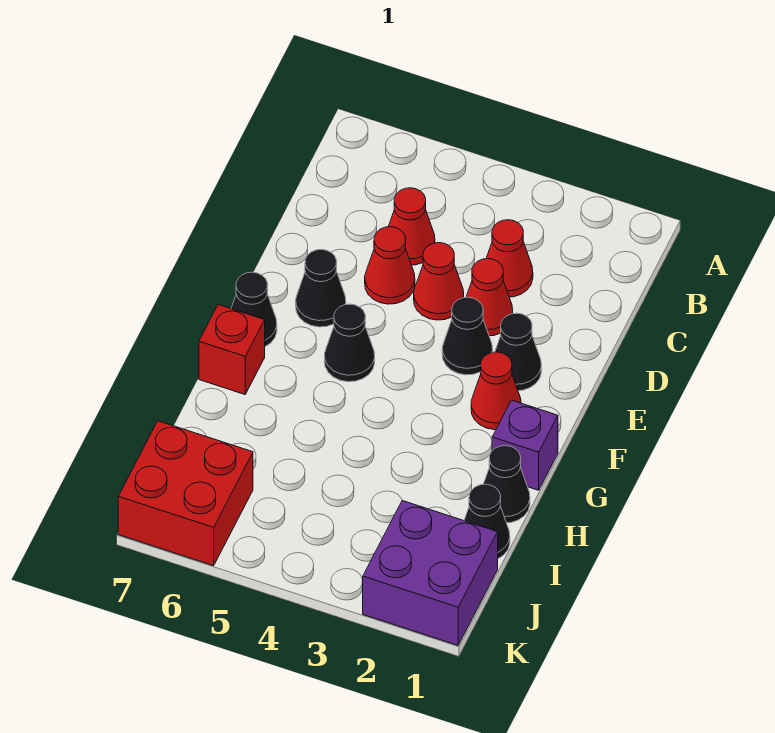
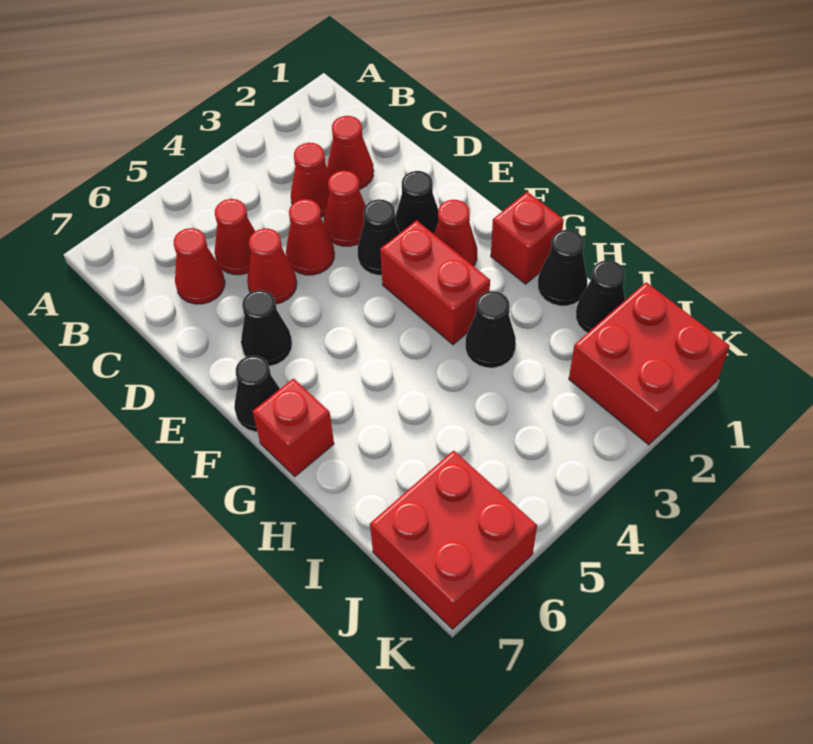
none -> red cone C2 level 1
none -> red cone C6 level 1
none -> red brick F3:G3 level 1
black cone F5 level 1 -> black cone H3 level 1
purple brick G1 level 1 -> red brick G1 level 1
purple brick J1:K2 level 1 -> red brick J1:K2 level 1

